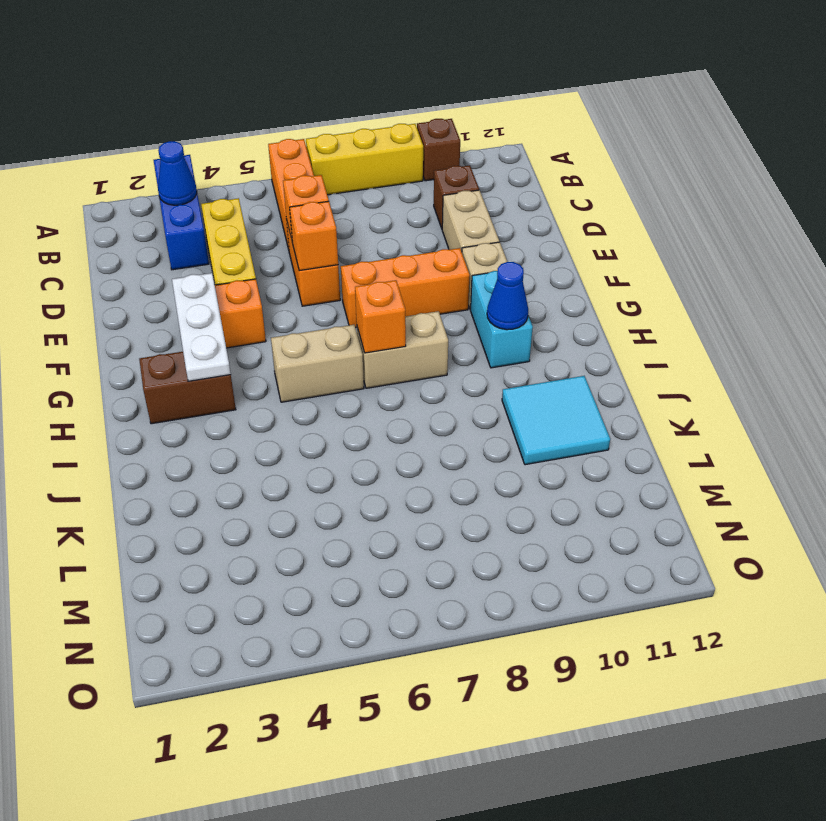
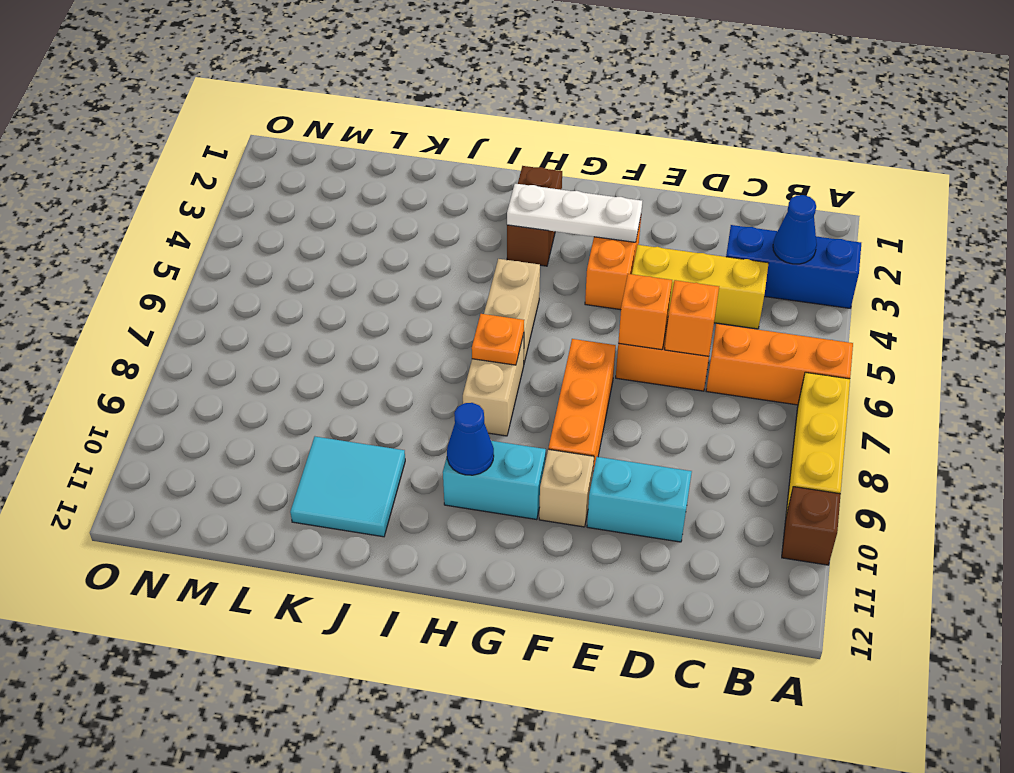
brown brick C10 level 1 -> none
tan brick D10:E10 level 1 -> cyan brick D10:E10 level 1
orange brick H7 level 2 -> orange plate H7 level 2

